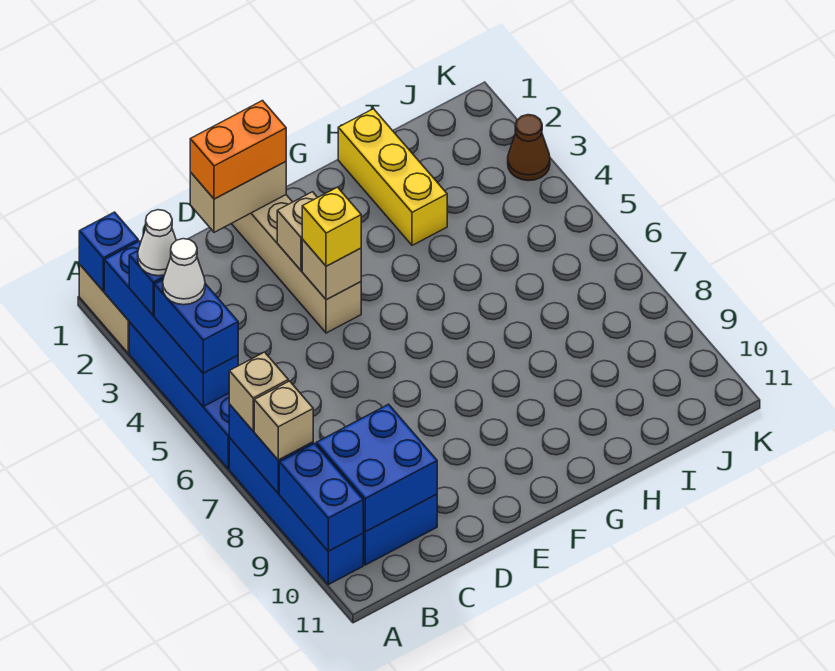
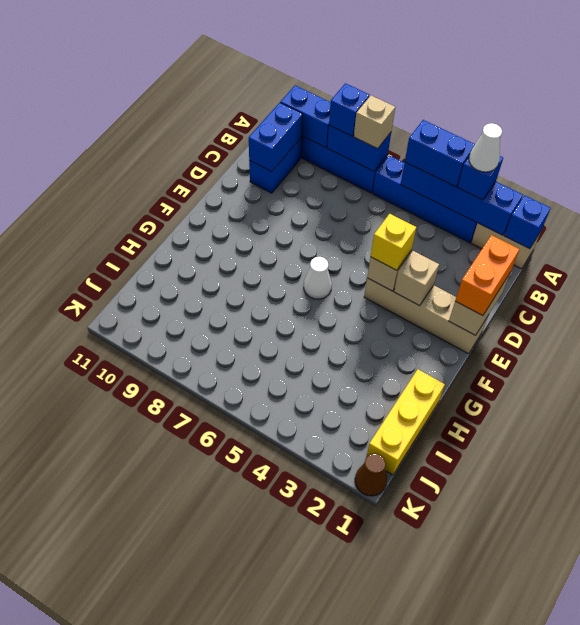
white cone A4 level 4 -> white cone F6 level 1
tan brick A8 level 3 -> blue brick A8 level 3
blue brick B9:C10 level 2 -> blue brick B10:C10 level 2
yellow brick H1:H3 level 1 -> yellow brick H1:J1 level 1
brown cone K3 level 1 -> brown cone K1 level 1

